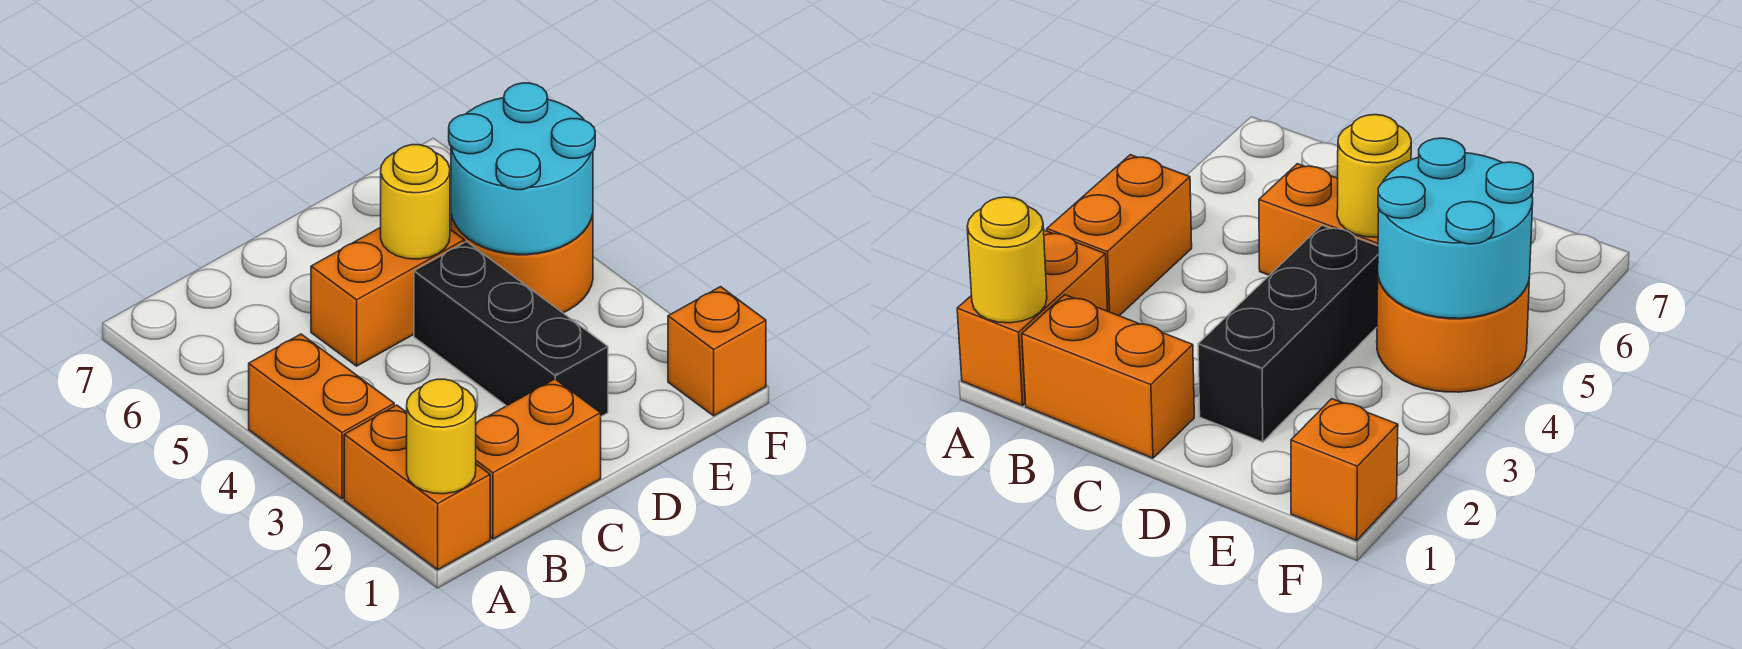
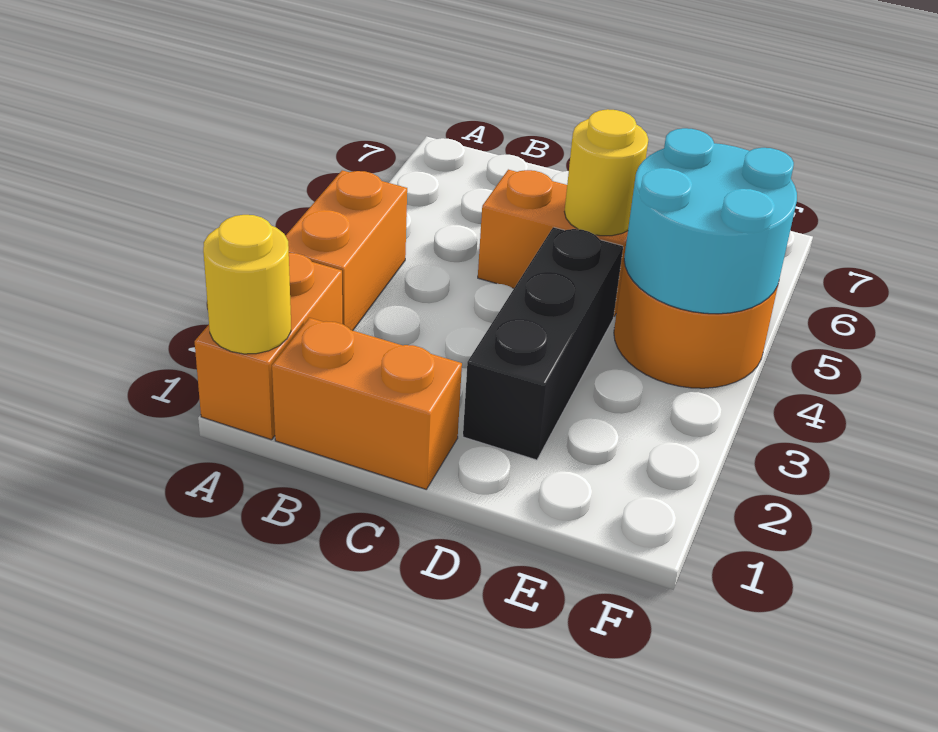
orange brick F1 level 1 -> none

